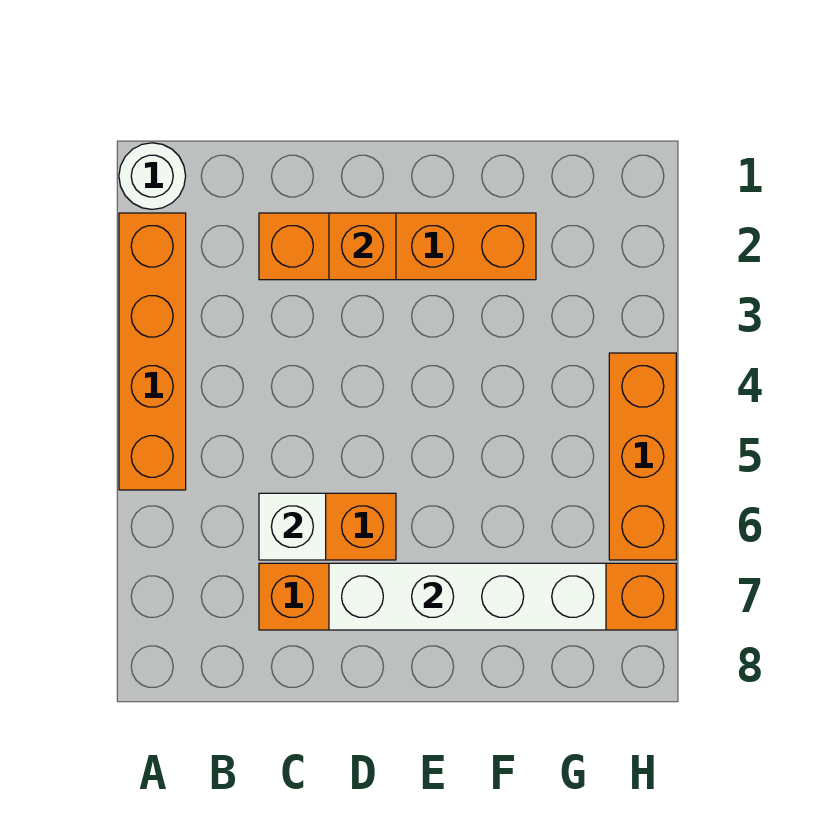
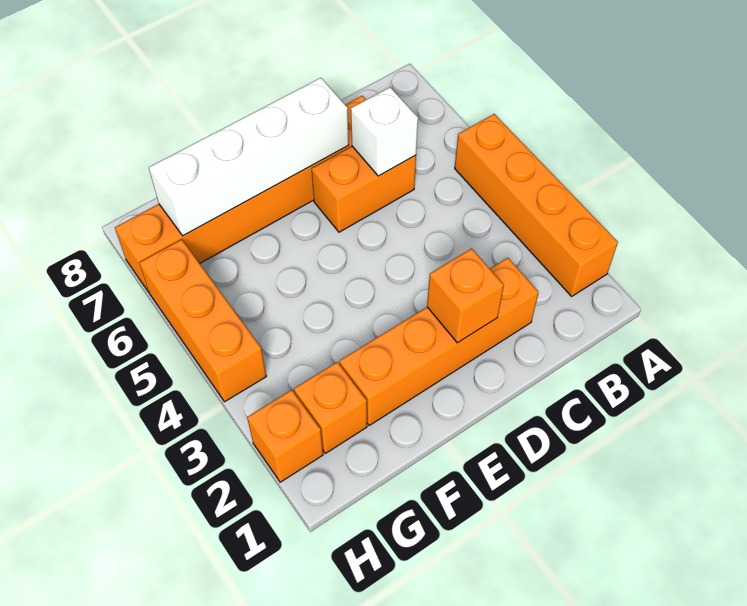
white round brick A1 level 1 -> none
none -> orange brick G2 level 1
none -> orange brick H2 level 1

